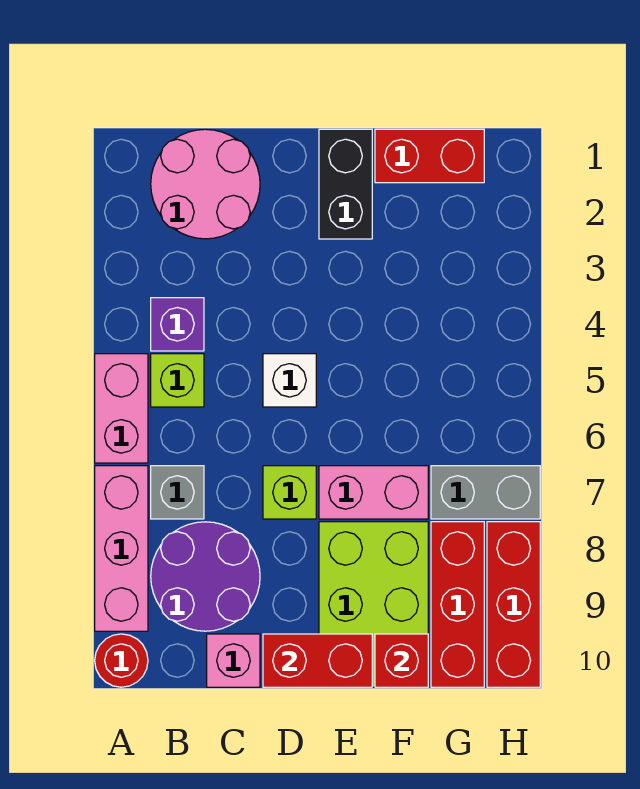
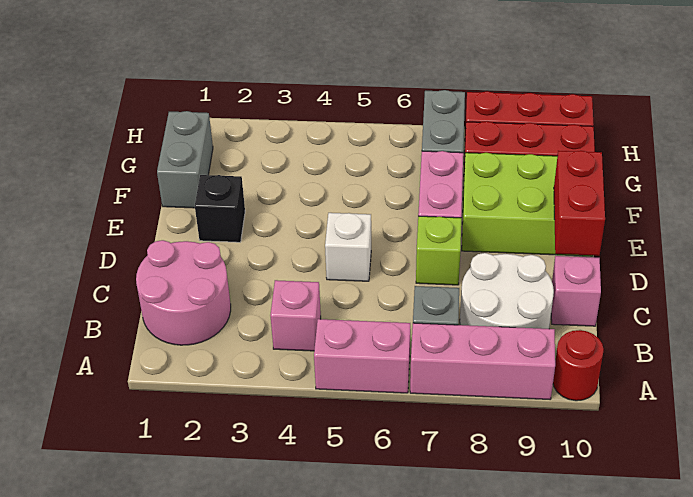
purple brick B4 level 1 -> pink brick B4 level 1
lime brick B5 level 1 -> none
purple round brick B8:C9 level 1 -> white round brick B8:C9 level 1
black brick E1:E2 level 1 -> black brick E2 level 1
red brick F1:G1 level 1 -> grey brick F1:G1 level 1
red brick F10 level 2 -> none

